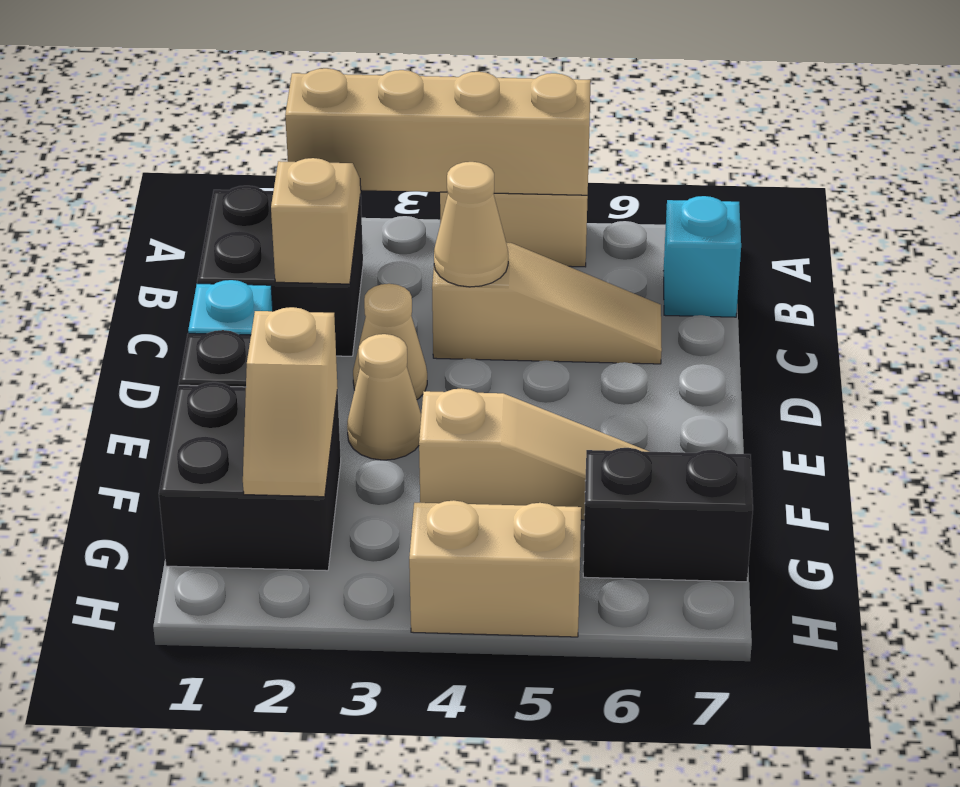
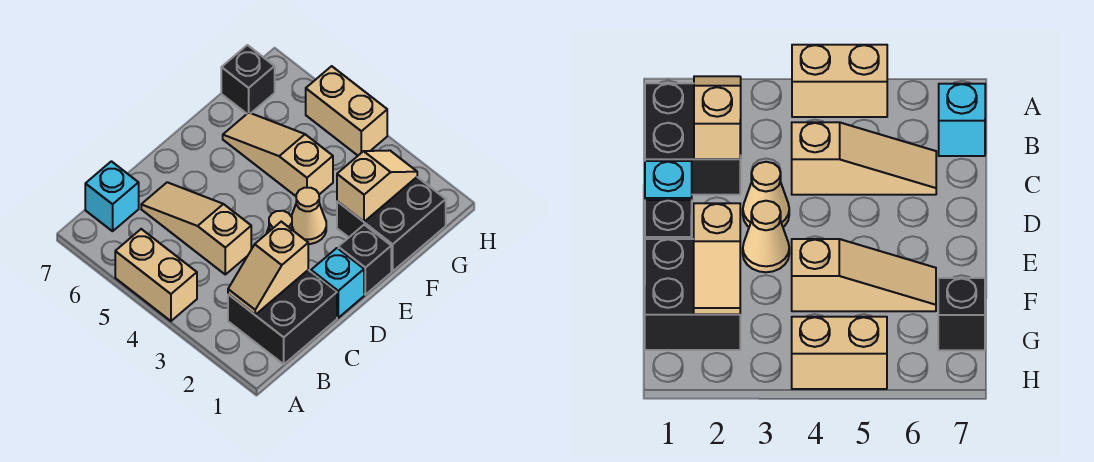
tan brick A2:A5 level 2 -> none
tan cone C4 level 2 -> none
black brick G6:G7 level 1 -> black brick G7 level 1

